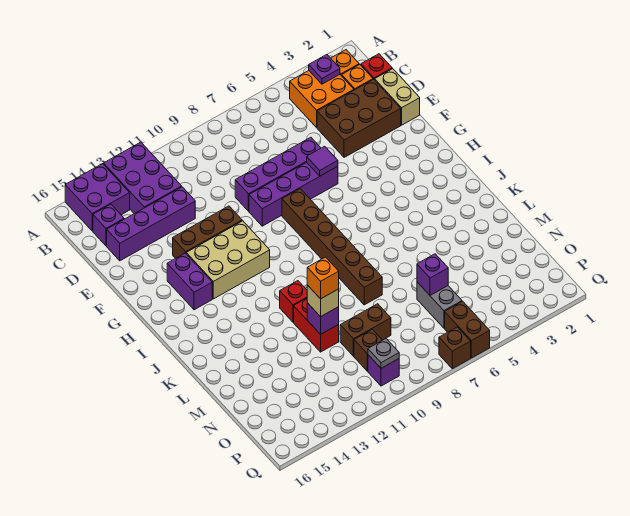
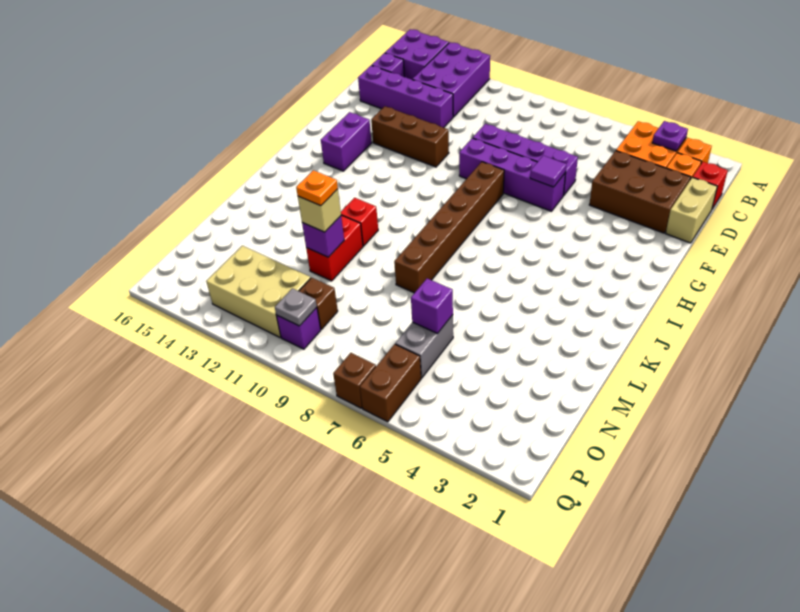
tan brick G11:H13 level 1 -> tan brick O11:P13 level 1
orange brick M11 level 4 -> orange plate M11 level 4
brown brick N9:N10 level 1 -> none

